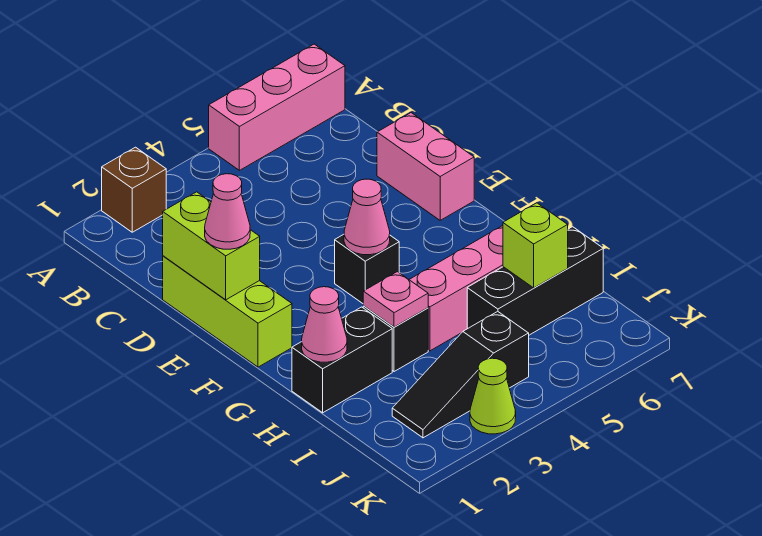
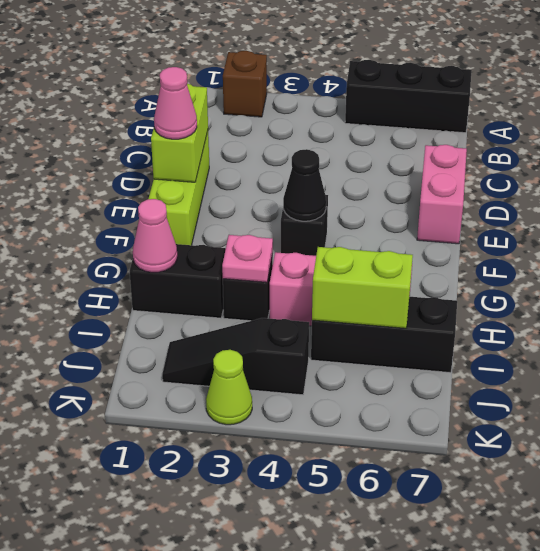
pink brick A5:A7 level 1 -> black brick A5:A7 level 1
pink cone F4 level 2 -> black cone F4 level 2
lime brick I6 level 2 -> lime brick I5:I6 level 2

